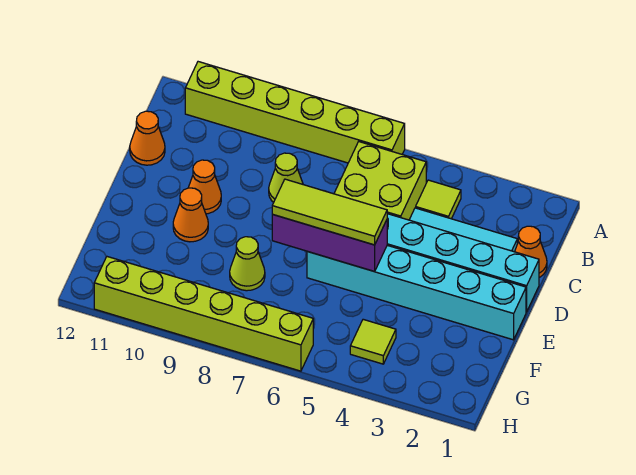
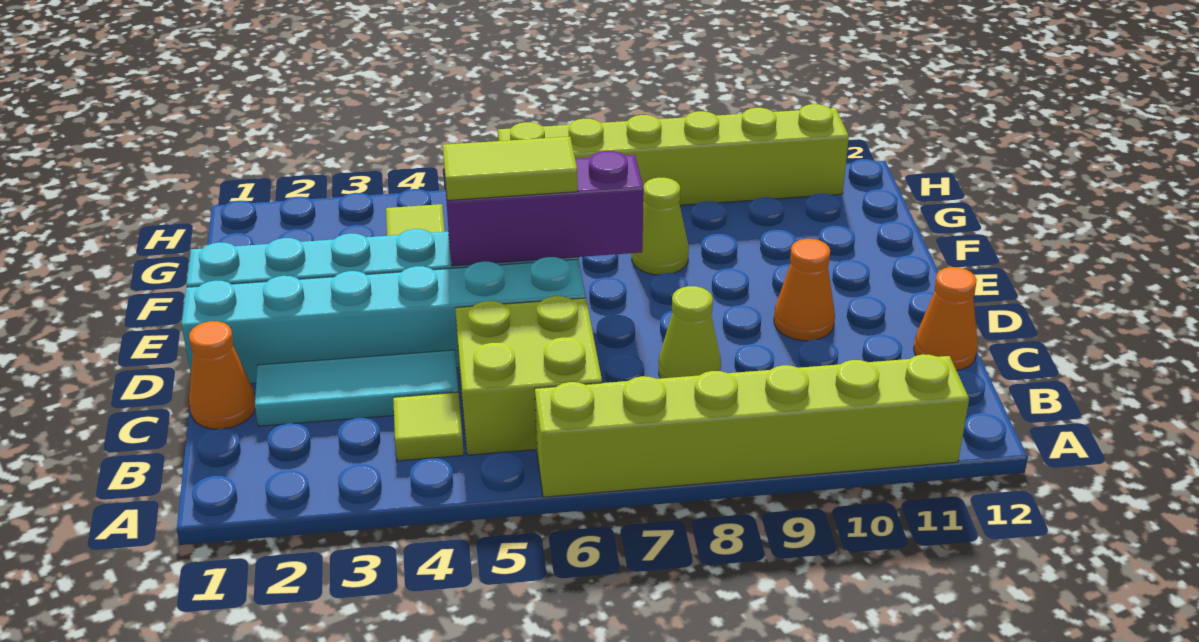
lime tile E5:E7 level 3 -> lime tile E5:E6 level 3
orange cone E10 level 1 -> none

